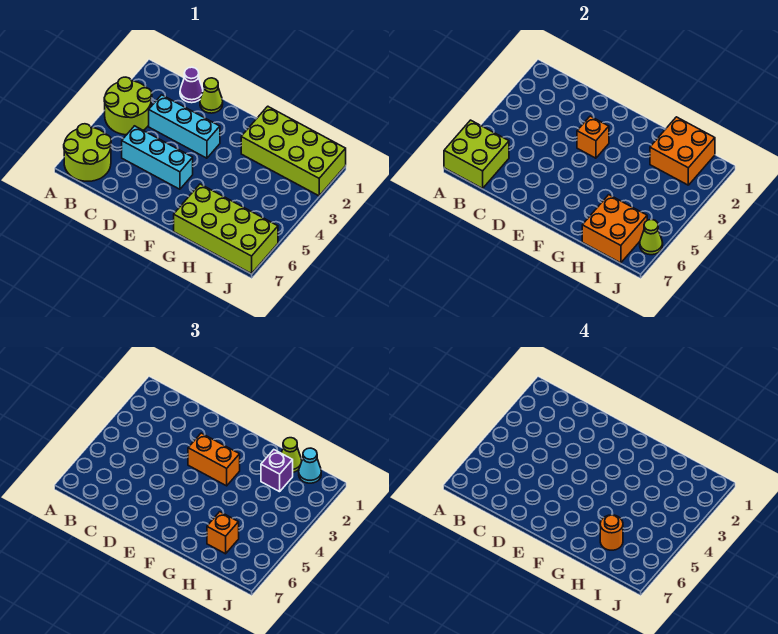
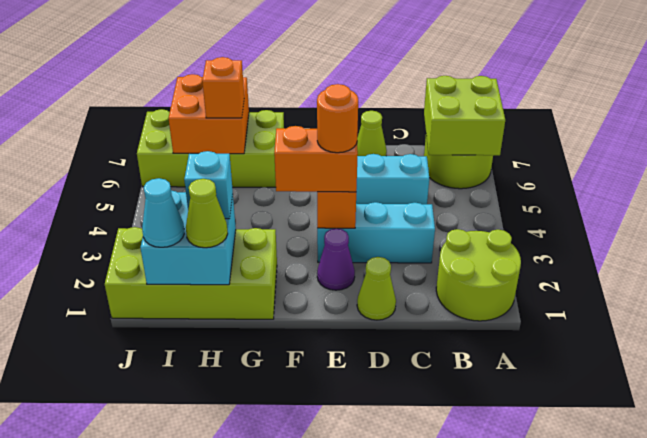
lime round brick A3:B4 level 1 -> lime round brick A1:B2 level 1
purple cone C1 level 1 -> purple cone E2 level 1
orange brick H1:I2 level 2 -> cyan brick H1:I2 level 2
purple brick H2 level 3 -> cyan brick H2 level 3
orange round brick H6 level 4 -> orange round brick E3 level 4
lime cone J6 level 2 -> lime cone D7 level 1

